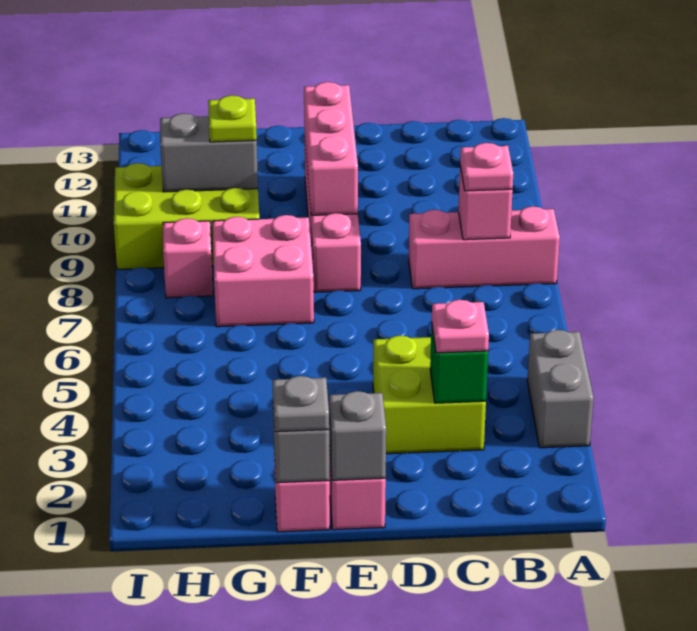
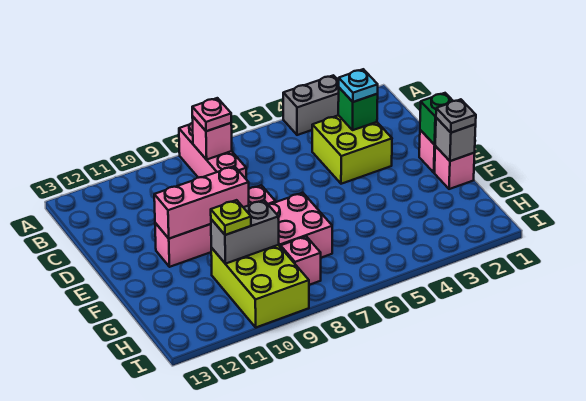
pink plate C3 level 3 -> cyan plate C3 level 3
grey brick E1 level 2 -> green brick E1 level 2
grey brick G10:H10 level 2 -> grey brick G9:G10 level 2

